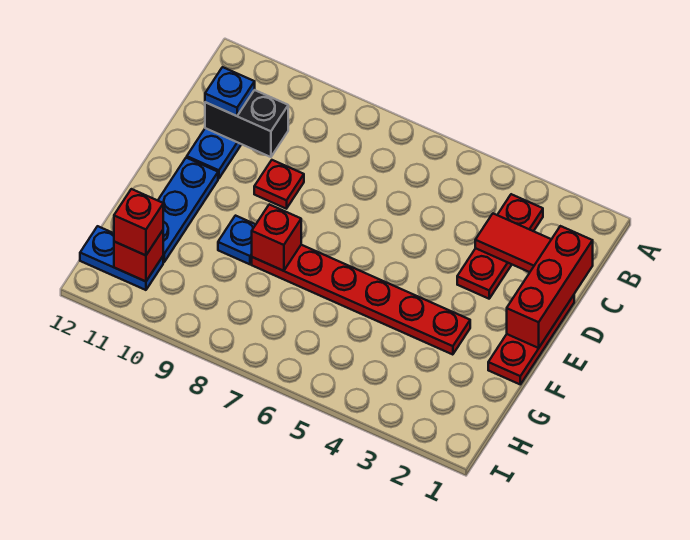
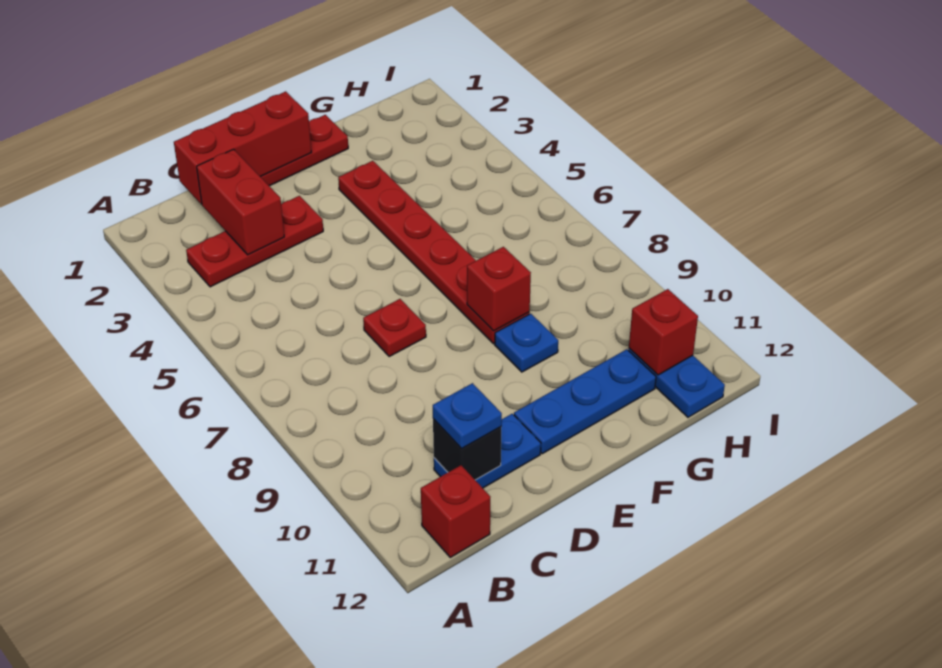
red tile C2:C3 level 2 -> red brick C2:C3 level 2
black brick C10:C11 level 2 -> black brick C11 level 2
red plate D9 level 1 -> red plate D7 level 1
red brick H11 level 3 -> red brick B12 level 1

